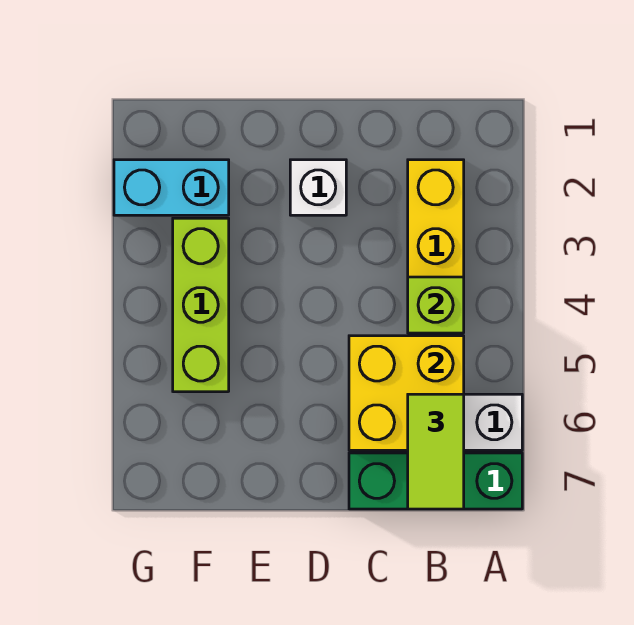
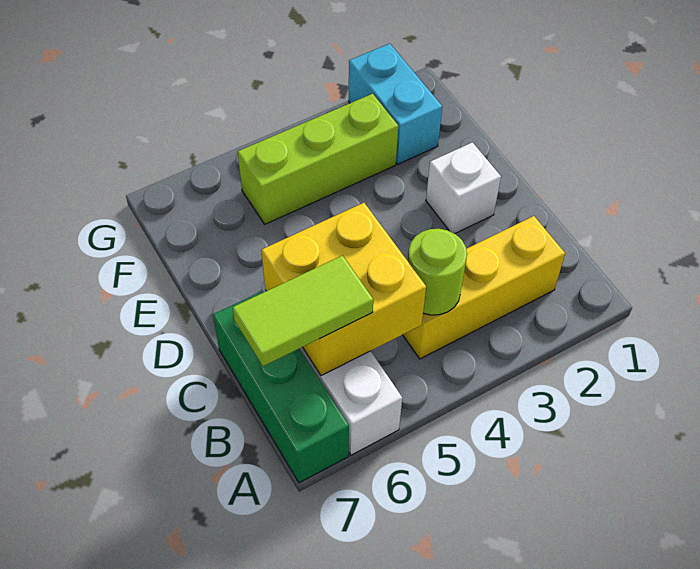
lime brick B4 level 2 -> lime round brick B4 level 2

